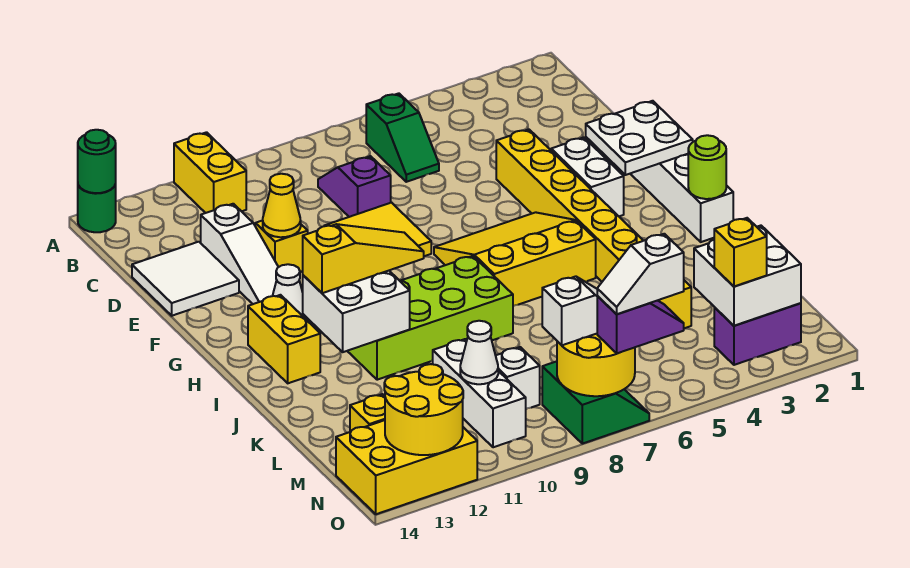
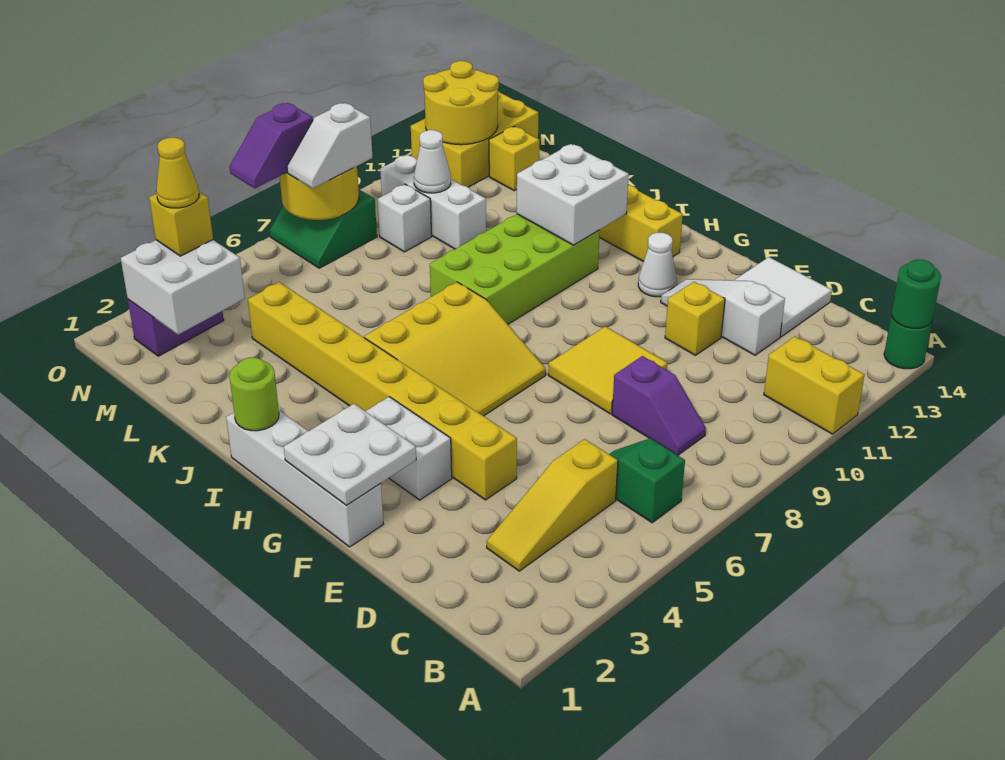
yellow cone E11 level 2 -> yellow cone N3 level 4
yellow slope I10:I12 level 3 top 12 -> yellow slope C3:C5 level 1 top 5
white slope O6:O7 level 4 top 6 -> none

